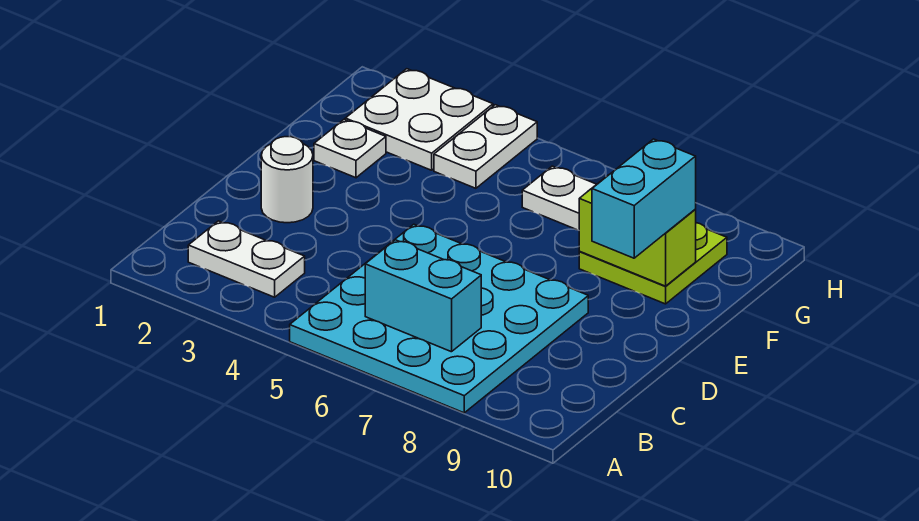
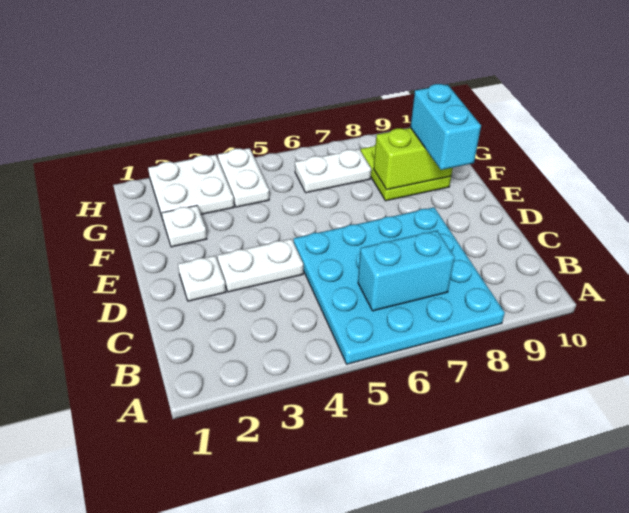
white plate B2:B3 level 1 -> white plate D3:D4 level 1
white round brick D2 level 1 -> white plate D2 level 1

